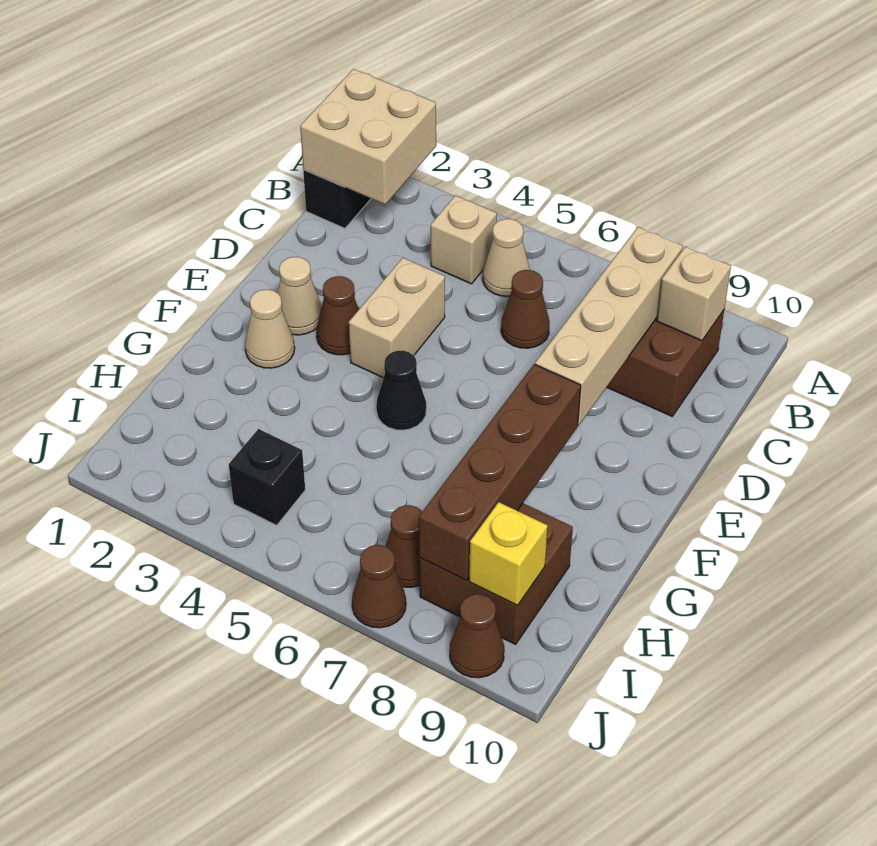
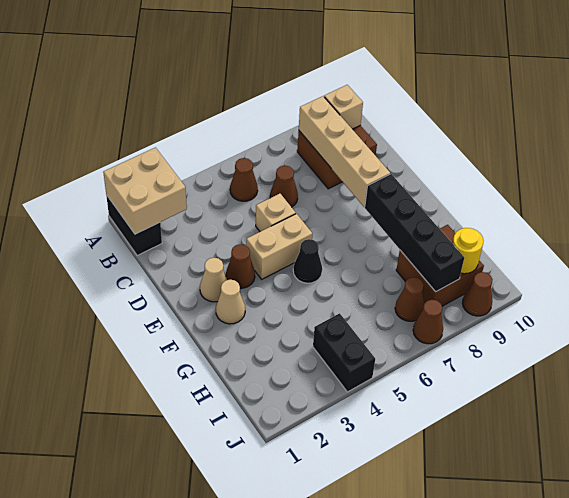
tan brick B4 level 1 -> tan brick D5 level 1
tan cone B5 level 1 -> brown cone B5 level 1
tan brick D4:E4 level 1 -> tan brick E4:E5 level 1
brown brick F8:I8 level 2 -> black brick F8:I8 level 2
black brick I4 level 1 -> black brick I4:J4 level 1
yellow brick I9 level 2 -> yellow round brick I9 level 2

